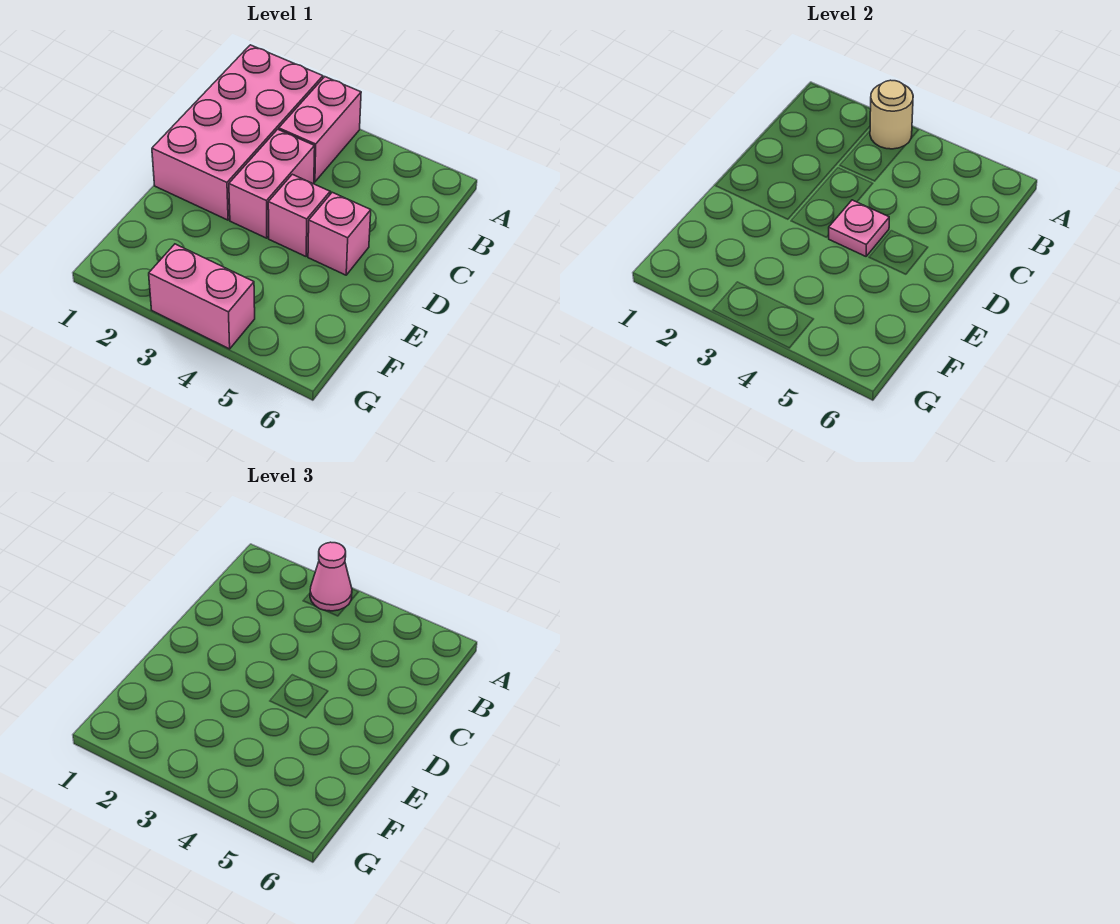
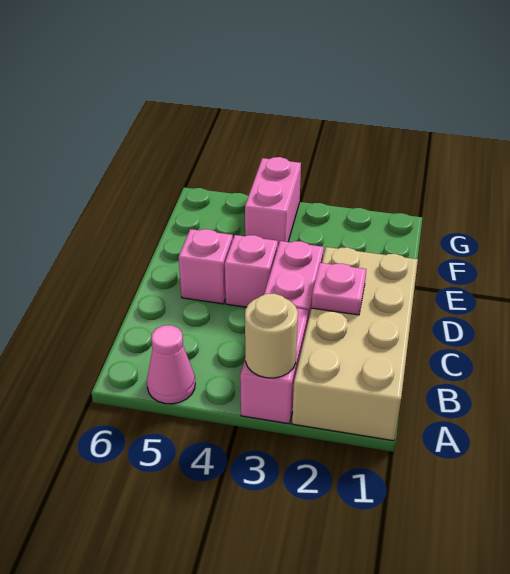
pink brick A1:D2 level 1 -> tan brick A1:D2 level 1
pink cone A3 level 3 -> pink cone A5 level 1
pink plate D4 level 2 -> pink plate C2 level 2
pink brick G3:G4 level 1 -> pink brick F4:G4 level 1

